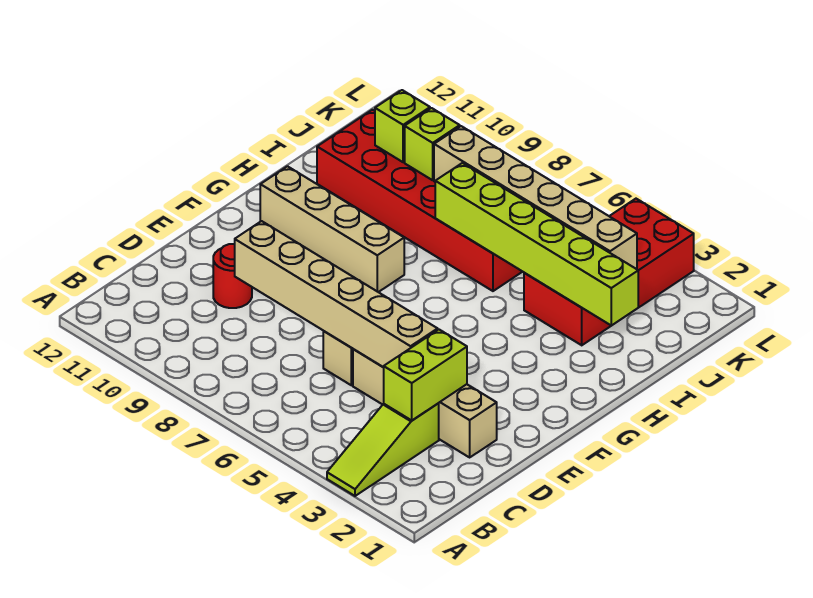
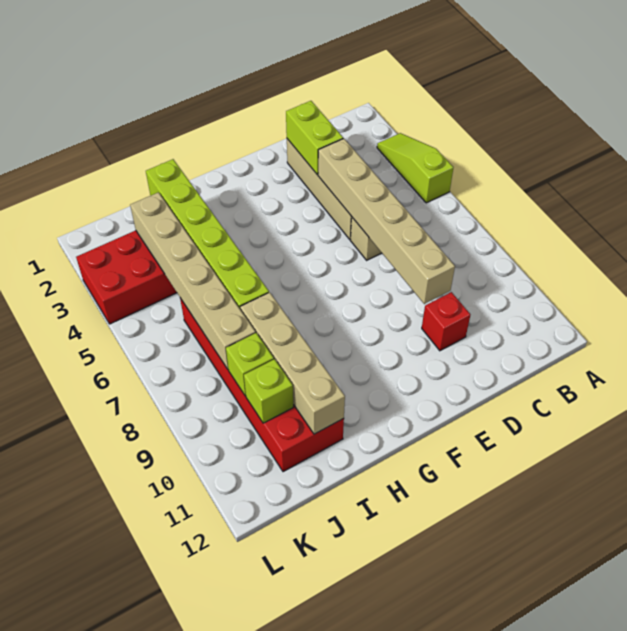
lime slope A3:C3 level 1 top C -> lime slope A3:A5 level 1 top 5
lime brick C3:D3 level 2 -> lime brick D2:D3 level 2
red round brick D10 level 1 -> red brick D10 level 1
tan brick G8:G11 level 1 -> tan brick I8:I11 level 2

